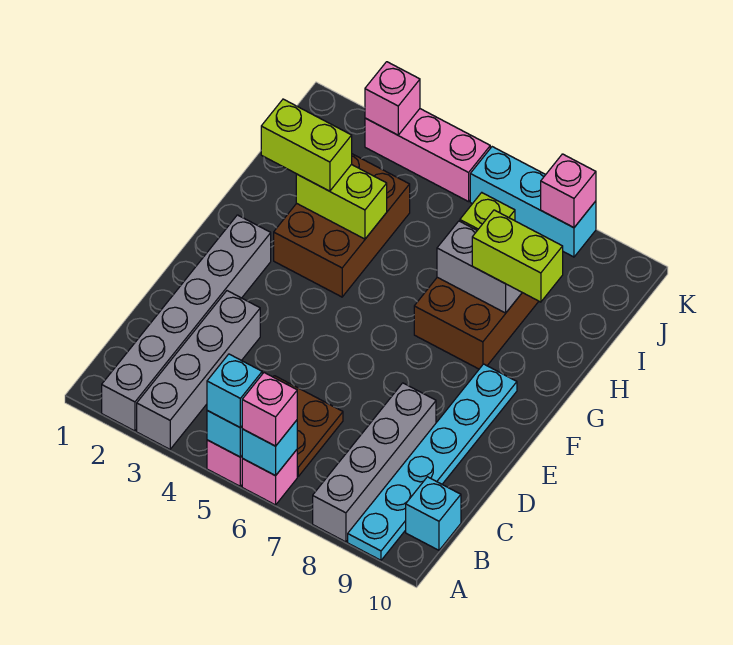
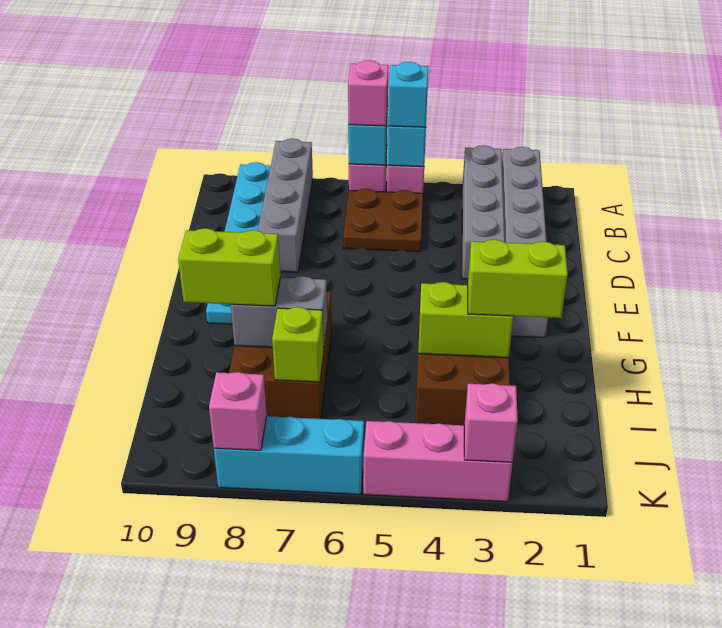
cyan brick B10 level 1 -> none

